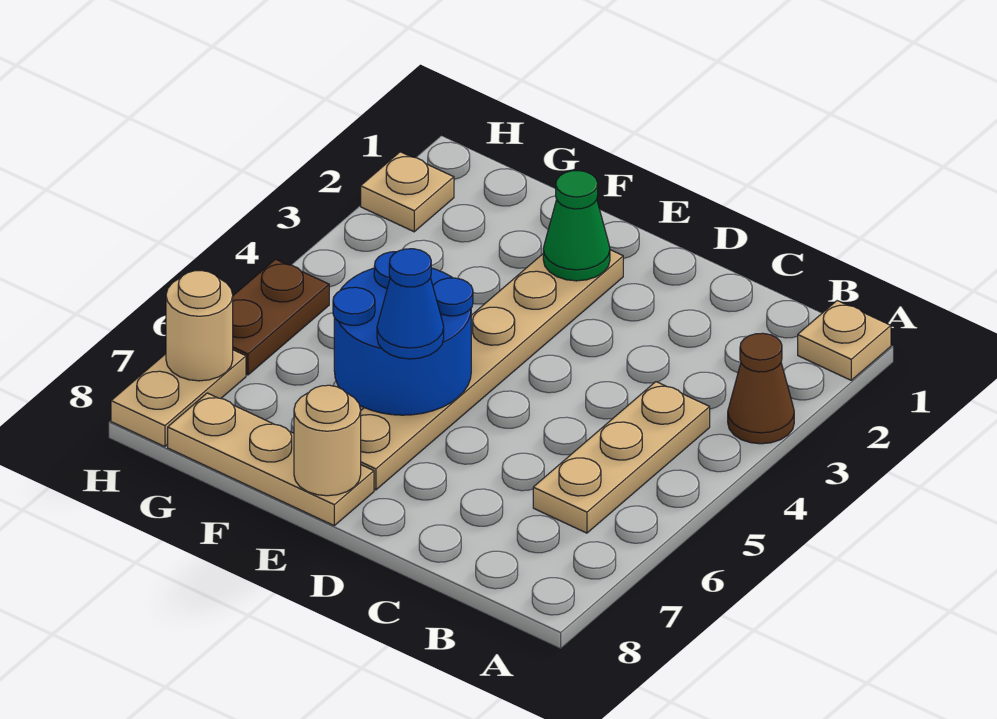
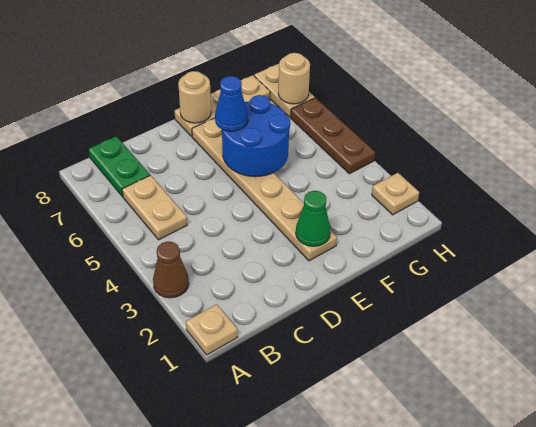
tan plate B4:B6 level 1 -> tan plate B5:B6 level 1
none -> green plate B7:B8 level 1
brown plate H5:H6 level 1 -> brown plate H4:H6 level 1

